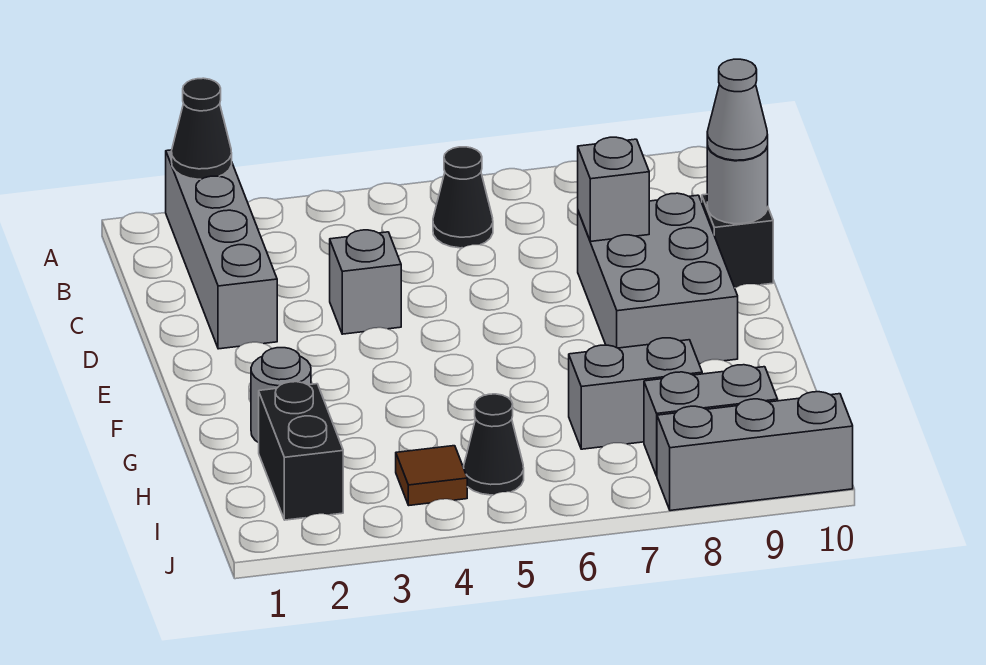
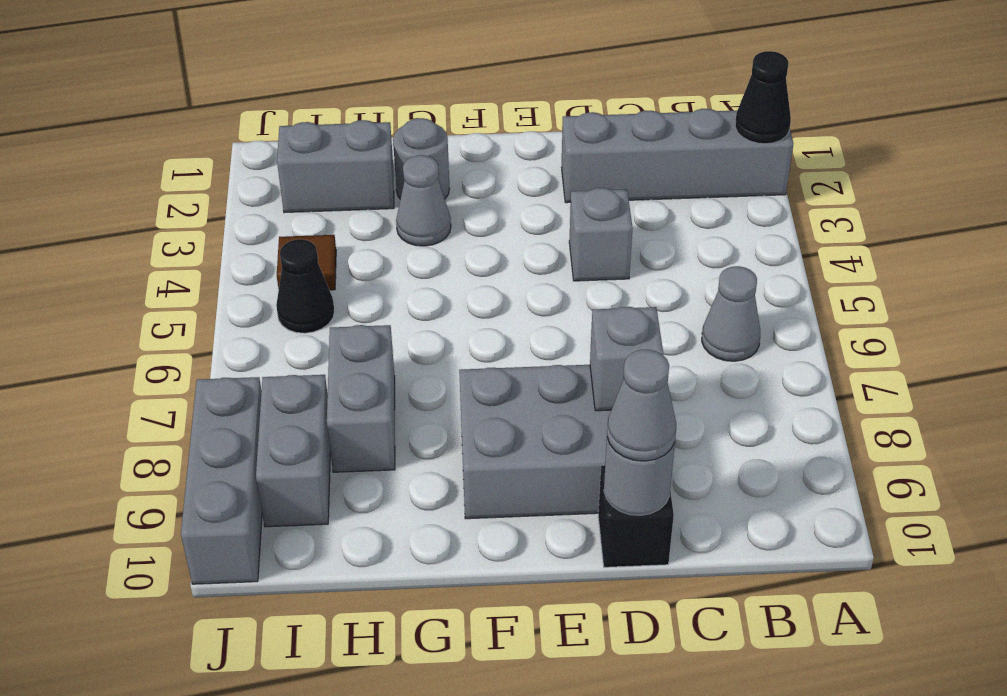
black cone B6 level 1 -> grey cone B6 level 1
none -> grey cone G3 level 1
black brick H2:I2 level 1 -> grey brick H2:I2 level 1

